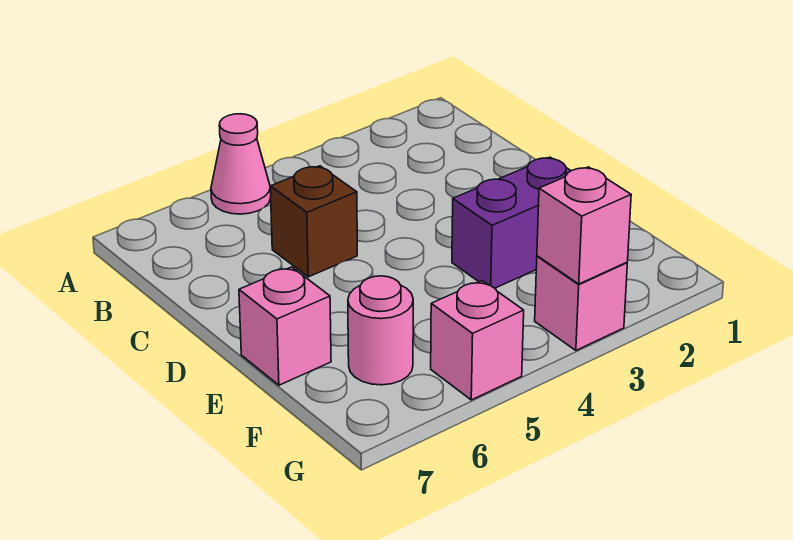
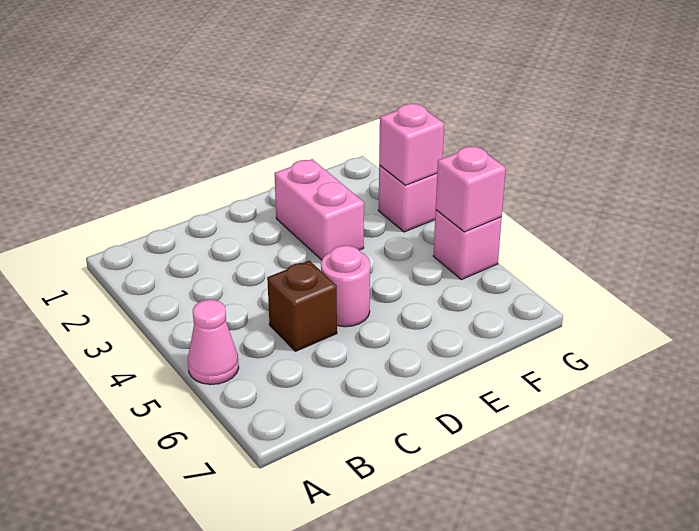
purple brick E2:E3 level 1 -> pink brick E2:E3 level 1
pink brick E7 level 1 -> pink brick G5 level 2
pink round brick F6 level 1 -> pink round brick D5 level 1

